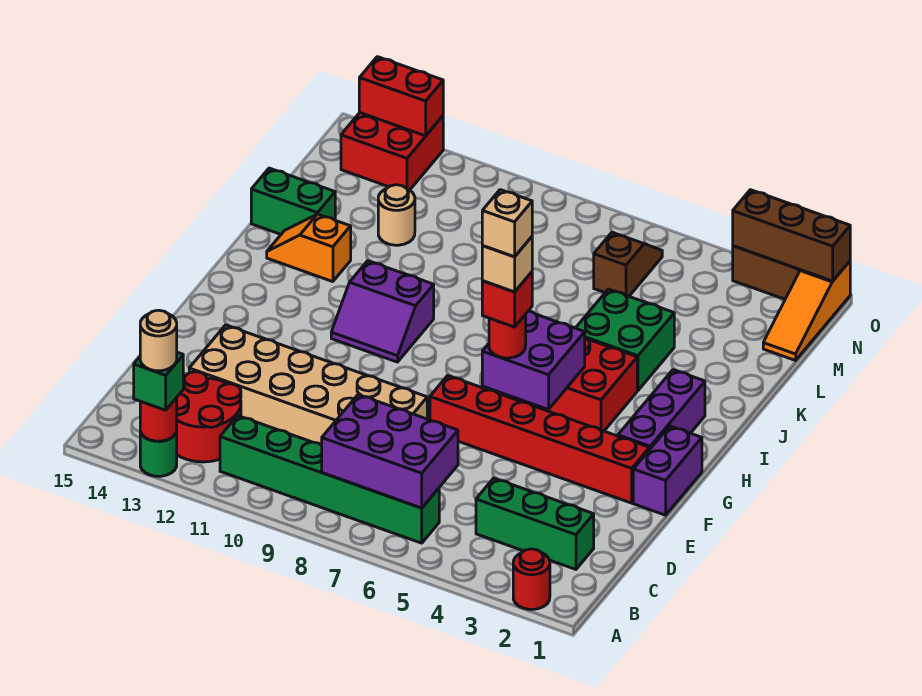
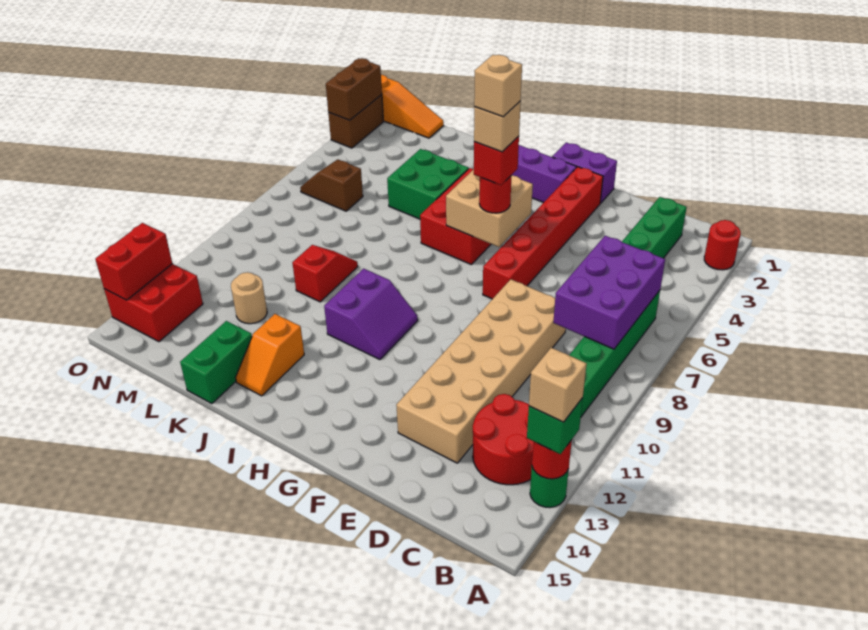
tan round brick A13 level 4 -> tan brick A13 level 4
purple brick G5:H6 level 2 -> tan brick G5:H6 level 2
none -> red slope K9:K10 level 1 top 10
brown brick O1:O3 level 2 -> brown brick O2:O3 level 2

